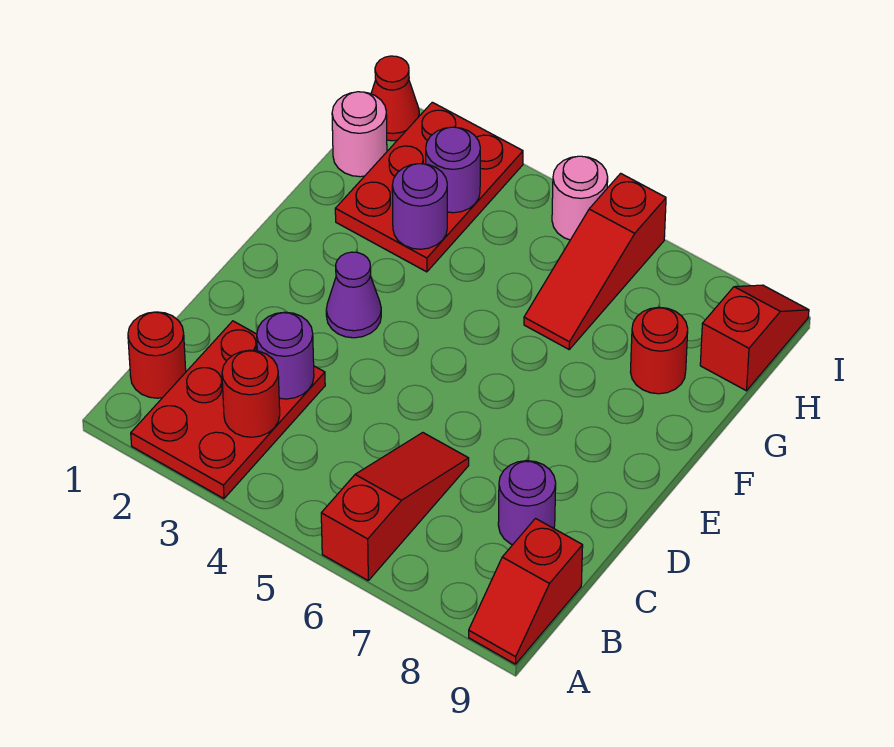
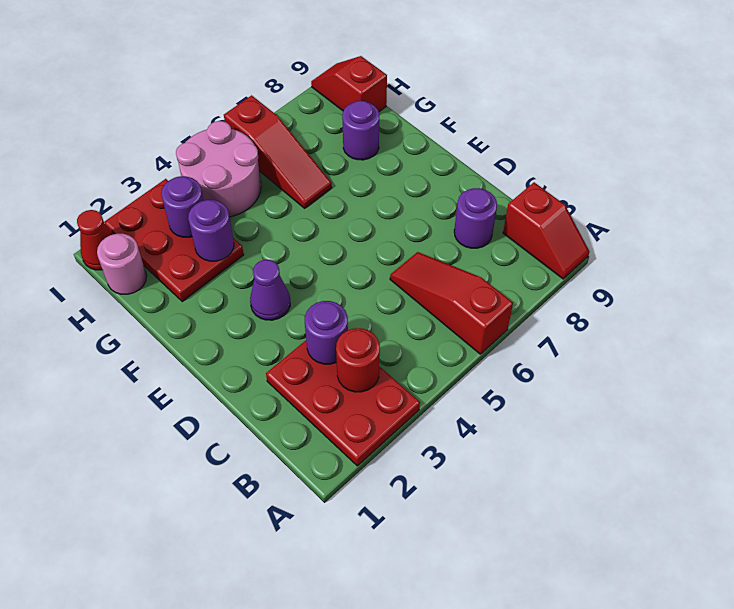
red round brick B1 level 1 -> none
red round brick G8 level 1 -> purple round brick G8 level 1
pink round brick I5 level 1 -> pink round brick H4:I5 level 1

